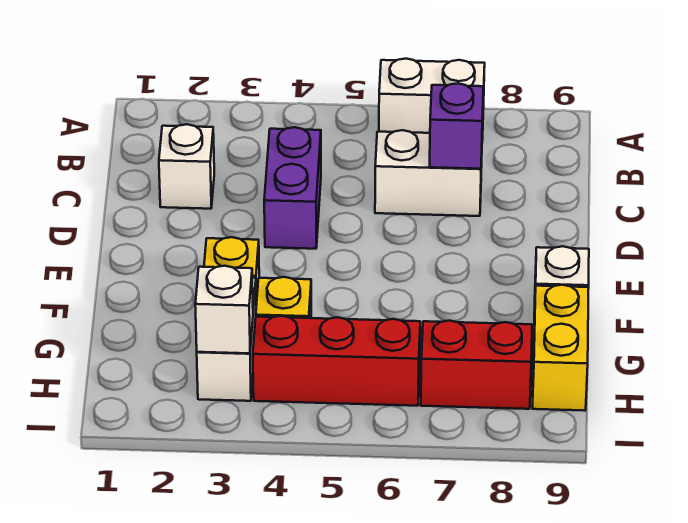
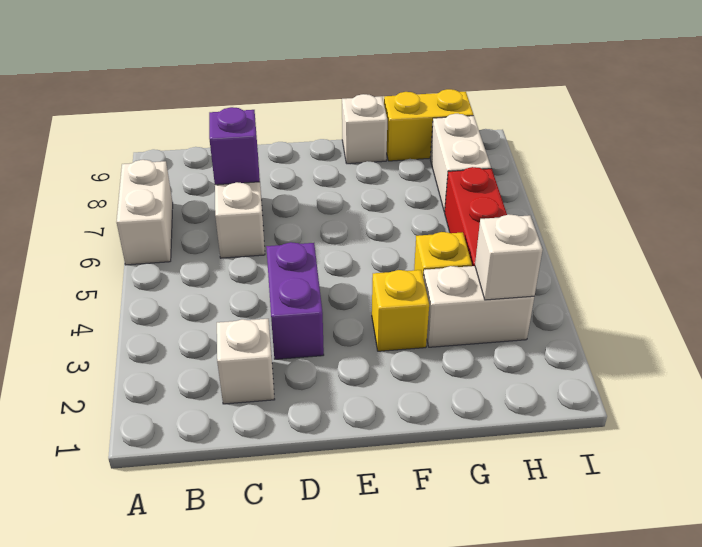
purple brick C4:D4 level 1 -> purple brick D3:D4 level 1
red brick H7:H8 level 1 -> white brick H7:H8 level 1

